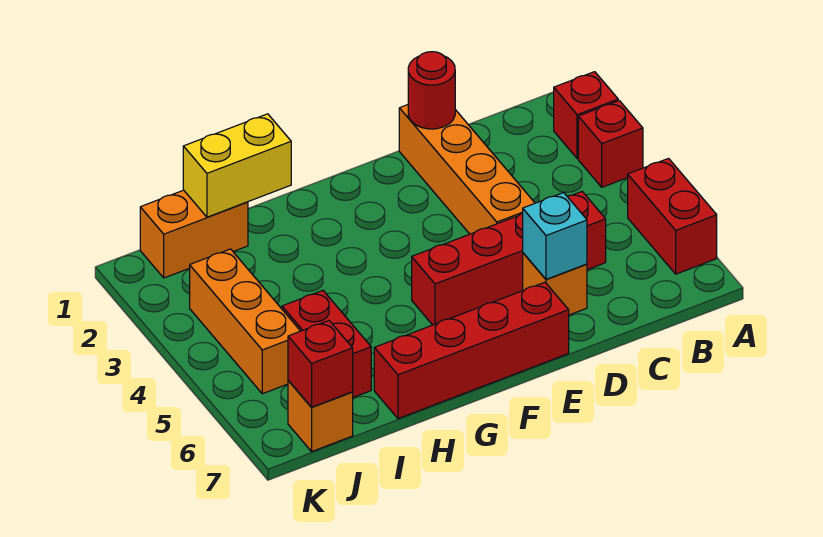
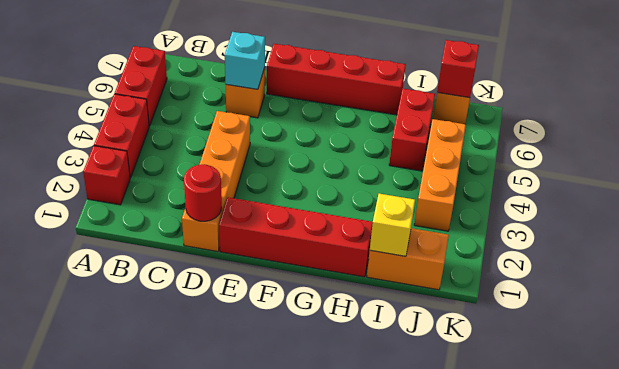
red brick A3 level 1 -> red brick A3:A4 level 1
red brick C5:F5 level 1 -> red brick E1:H1 level 1
yellow brick H1:I1 level 2 -> yellow brick I1 level 2

